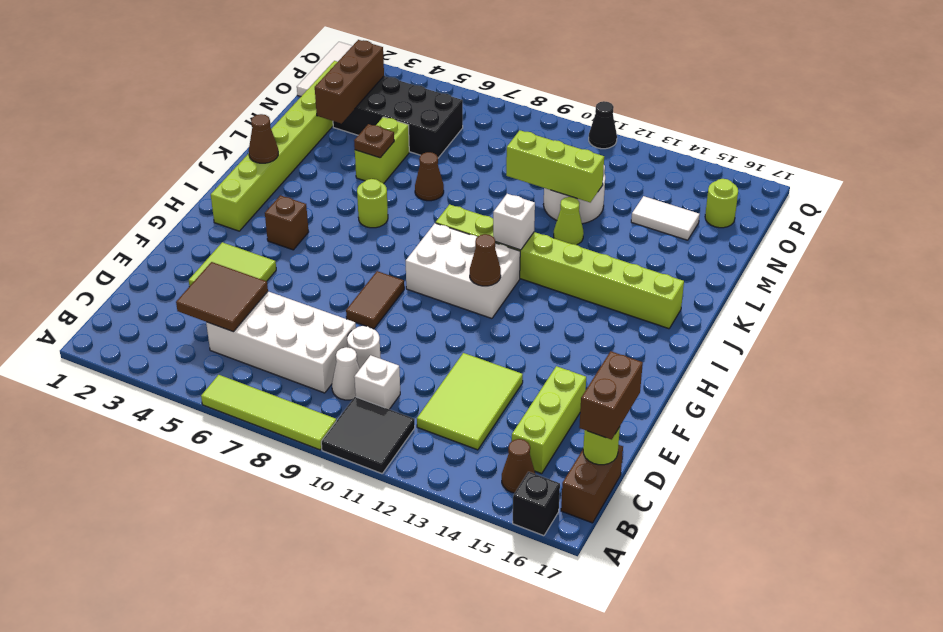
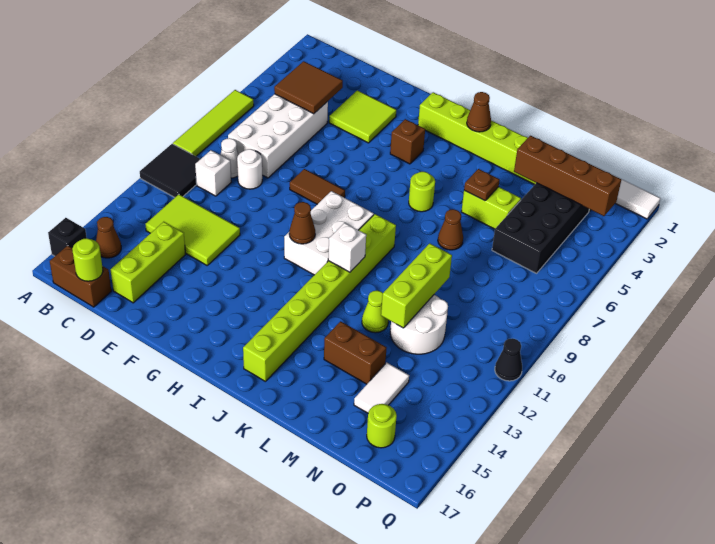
lime brick C15:E15 level 1 -> lime brick D14:D16 level 1
brown brick C17:D17 level 3 -> brown brick L14:M14 level 1
brown brick M3:O3 level 2 -> brown brick M3:P3 level 2

